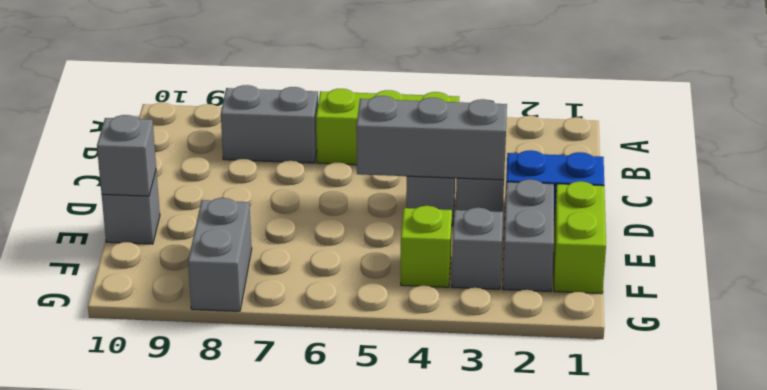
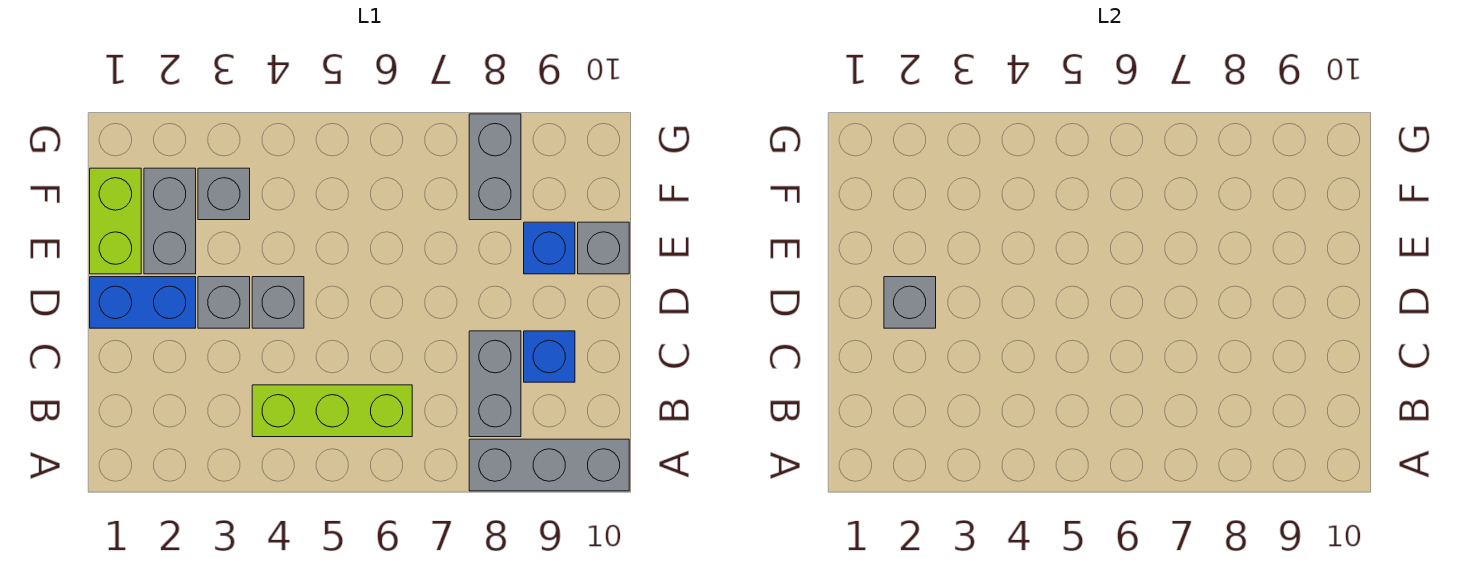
grey brick B7:B8 level 1 -> grey brick B8:C8 level 1
none -> blue brick C9 level 1
grey brick D3:D5 level 2 -> grey brick A8:A10 level 1
none -> blue brick E9 level 1
grey brick E10 level 2 -> grey brick D2 level 2
lime brick F4 level 1 -> none

